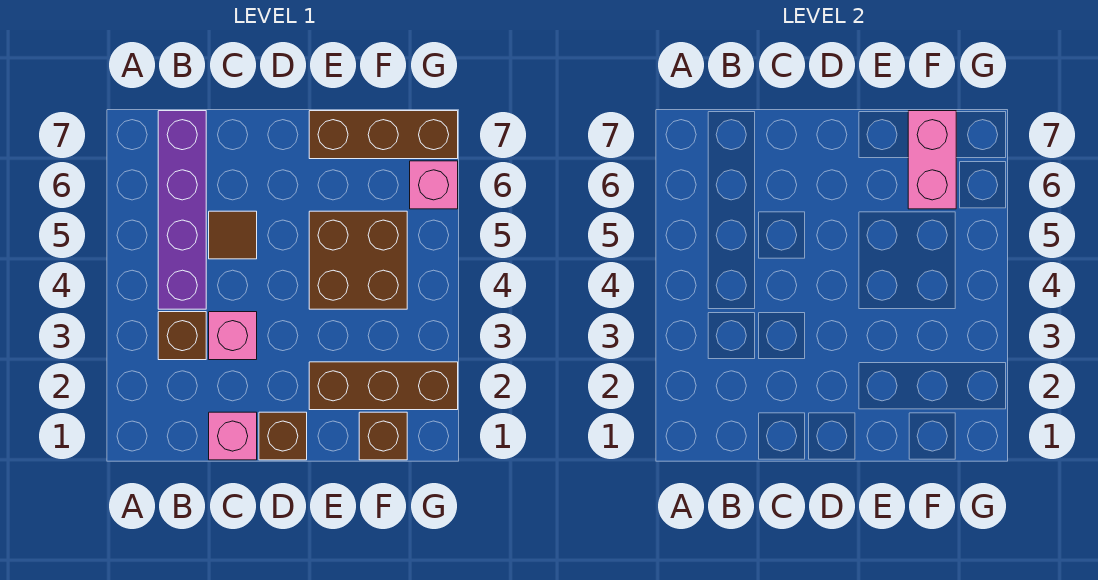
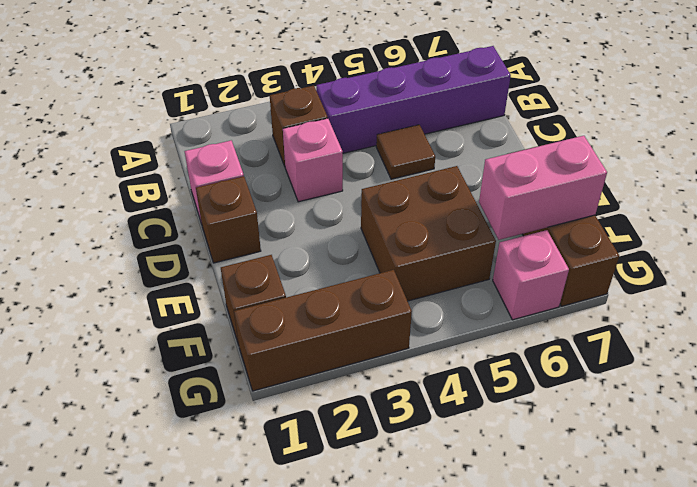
brown brick E2:G2 level 1 -> brown brick G1:G3 level 1

